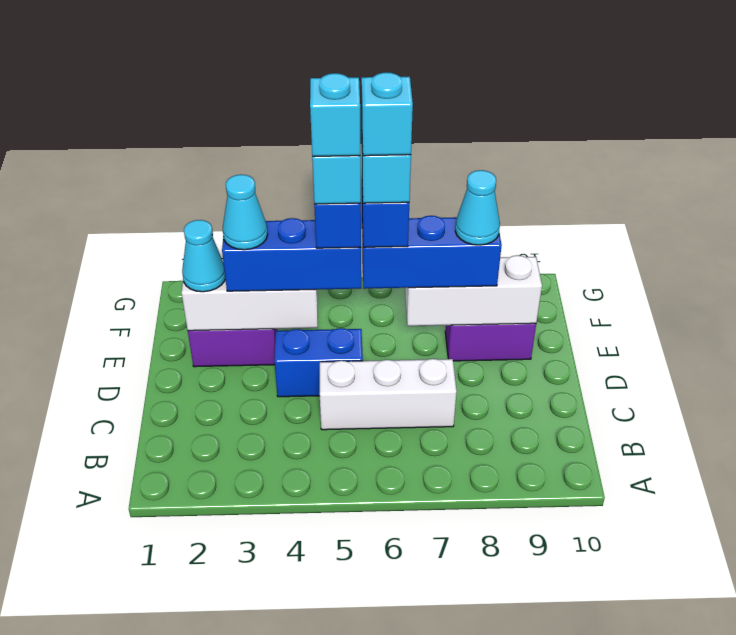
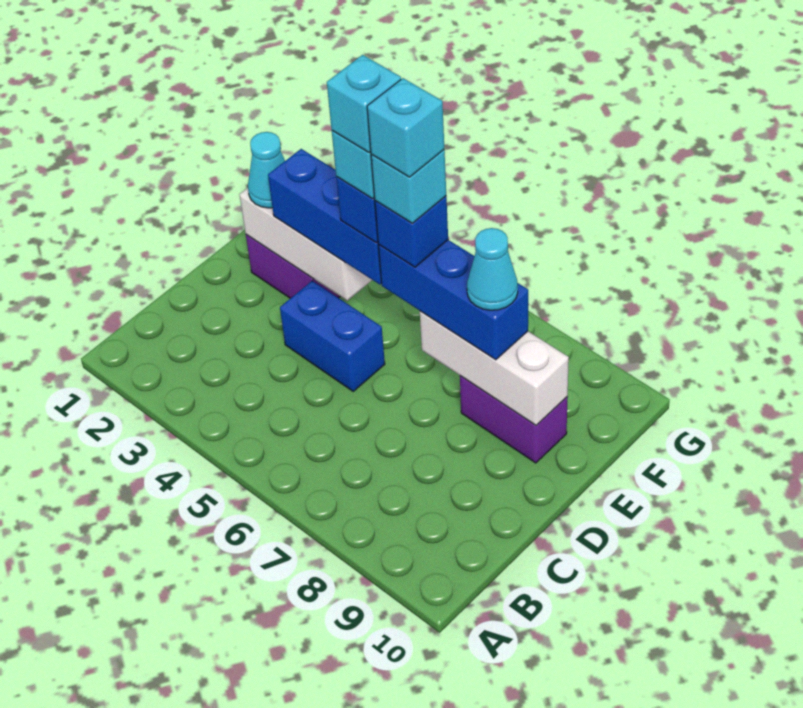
white brick C5:C7 level 1 -> none
cyan cone E3 level 4 -> none

